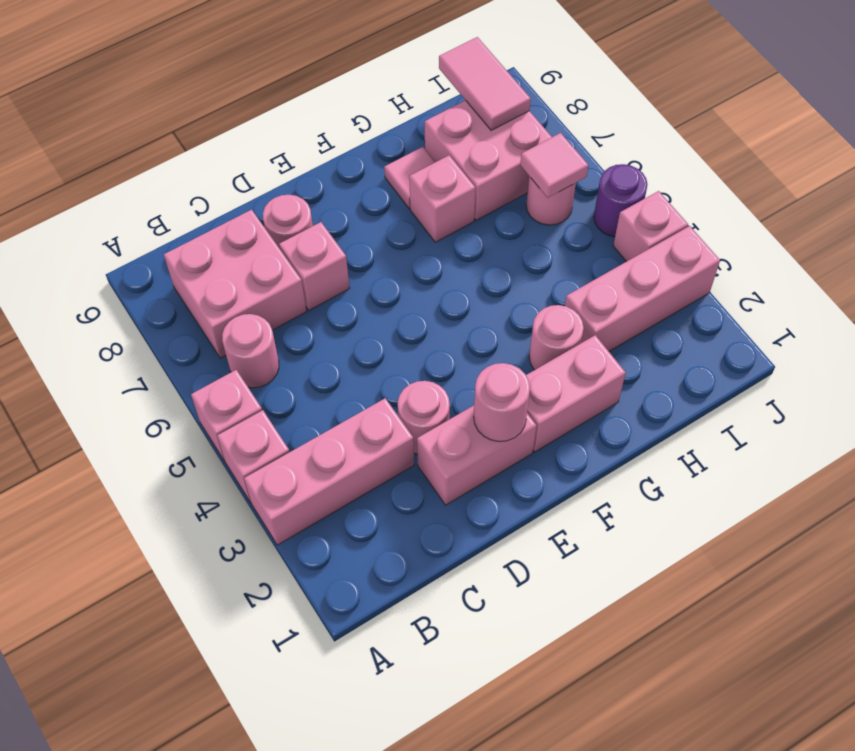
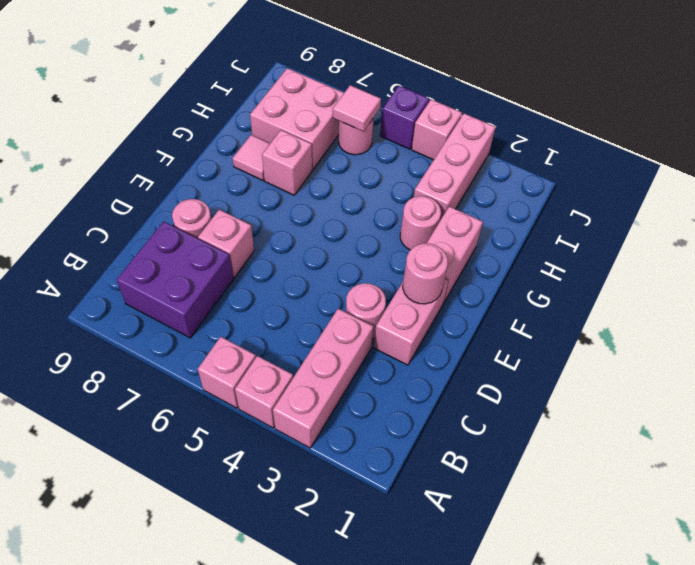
pink round brick B6 level 1 -> none
pink brick B7:C8 level 1 -> purple brick B7:C8 level 1
pink tile I8:I9 level 2 -> none
purple round brick J5 level 1 -> purple brick J5 level 1

